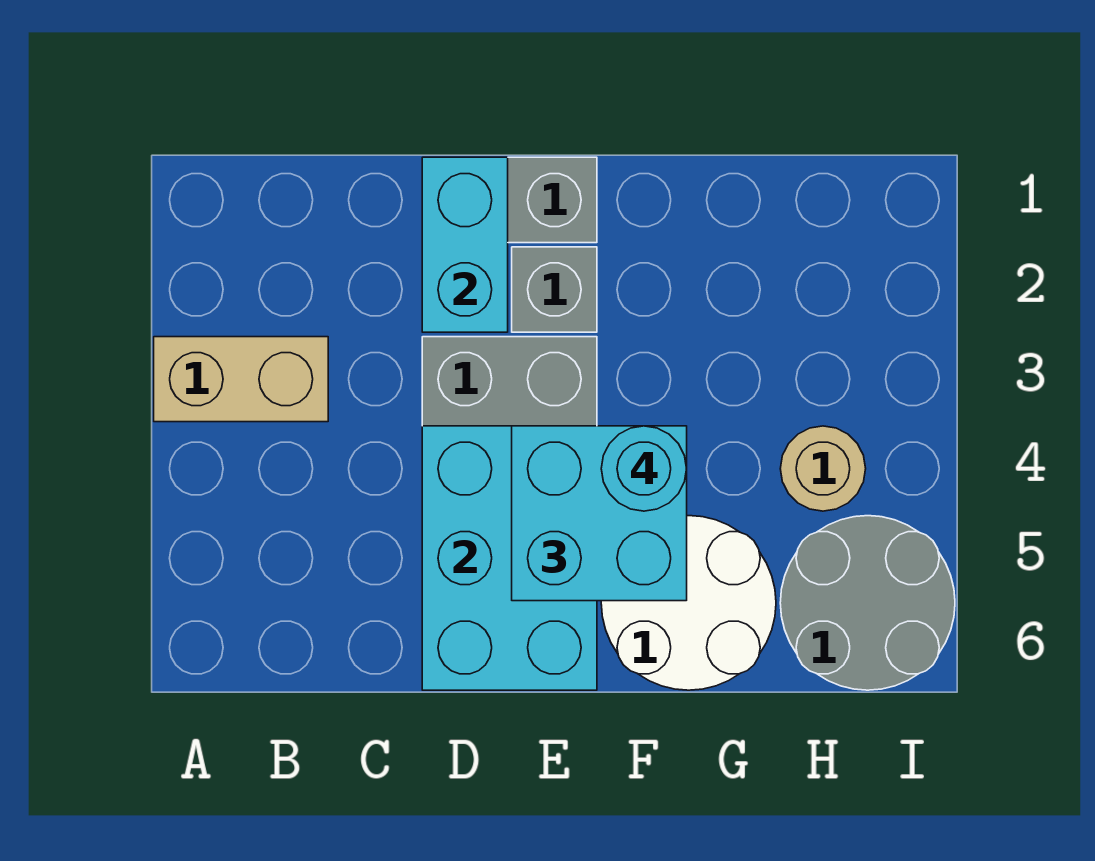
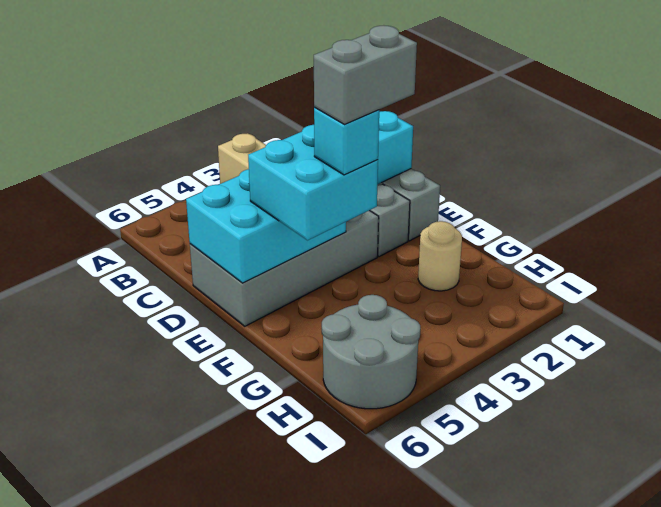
none -> grey brick F3:F4 level 5
cyan round brick F4 level 4 -> cyan brick F4 level 4
white round brick F5:G6 level 1 -> none
tan round brick H4 level 1 -> tan round brick G2 level 1

